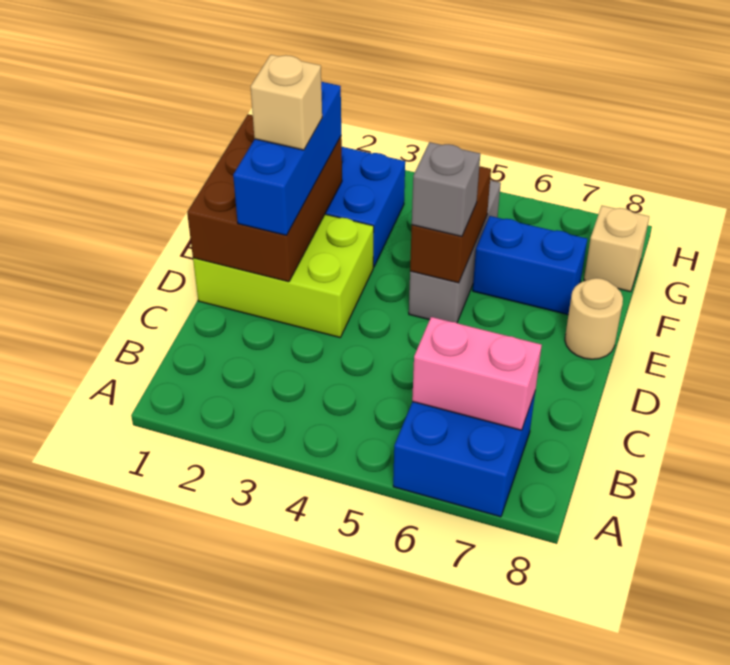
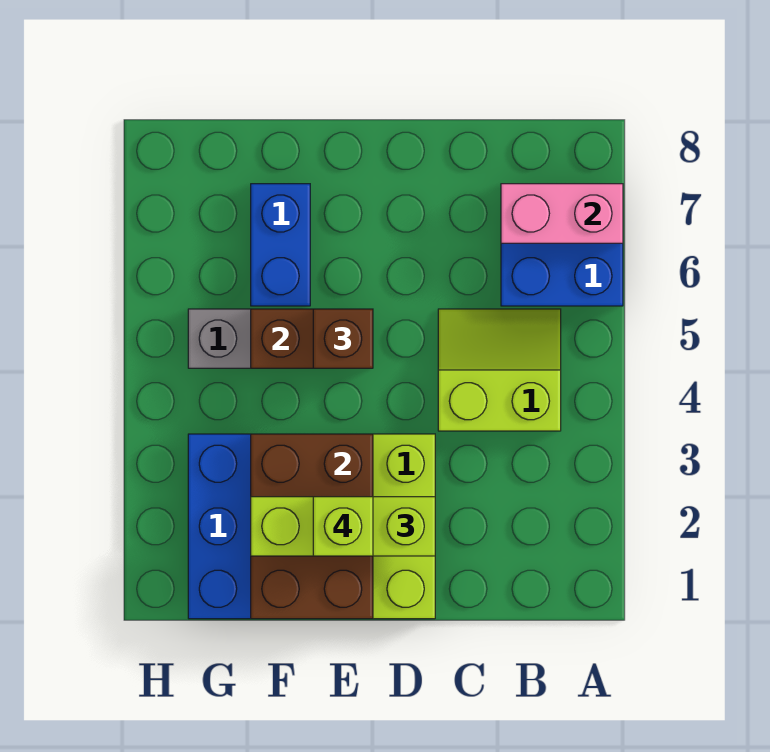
none -> lime slope B4:C5 level 1 top 4
pink brick B6:B7 level 2 -> pink brick A7:B7 level 2
brown brick D1:F2 level 2 -> brown brick E1:F3 level 2
blue brick D2:F2 level 3 -> lime brick D2:F2 level 3
tan brick E2 level 4 -> lime brick E2 level 4
grey brick E5 level 3 -> brown brick E5 level 3
tan round brick E8 level 1 -> none
tan brick G8 level 1 -> none

